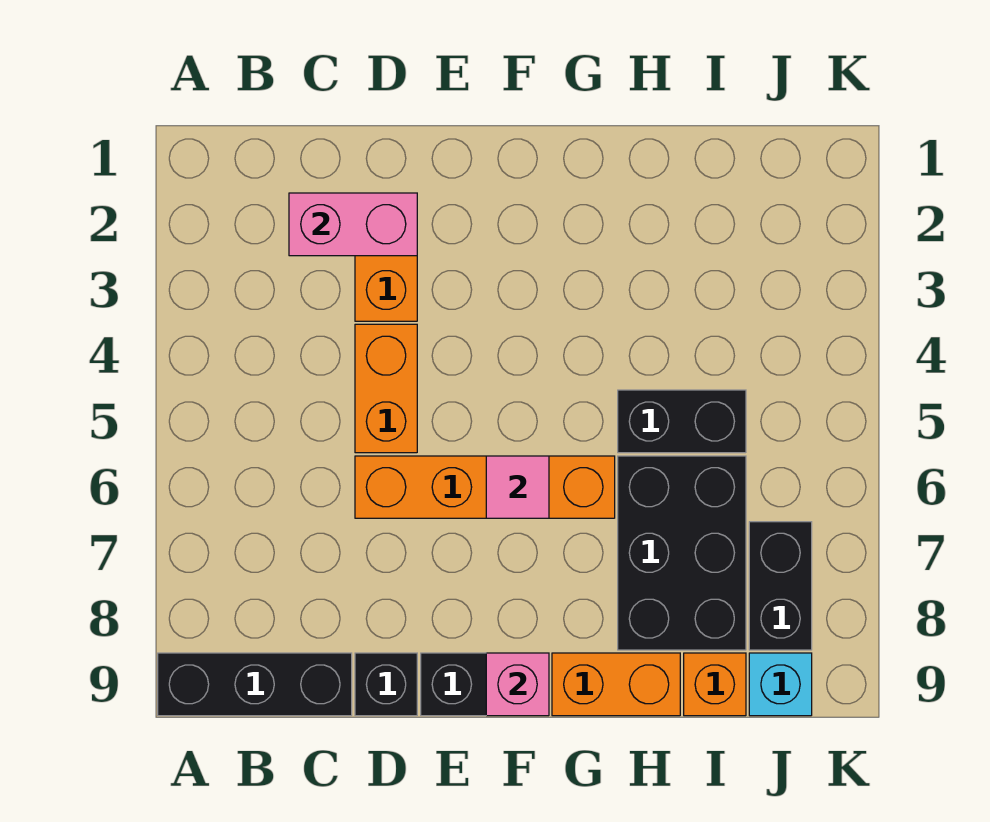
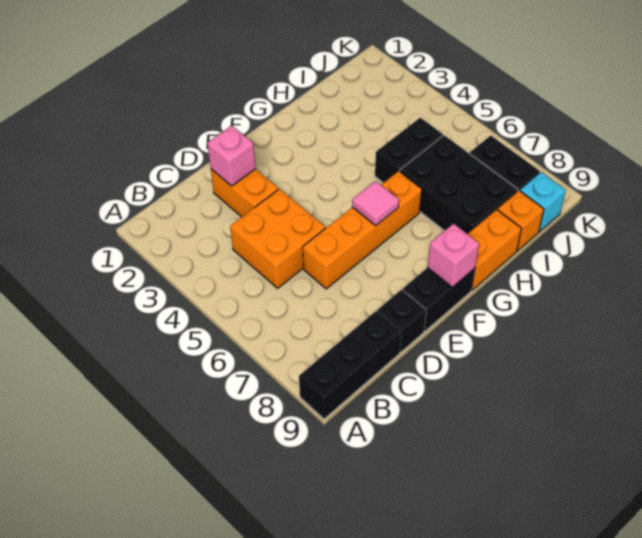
pink brick C2:D2 level 2 -> pink brick D2 level 2
orange brick D4:D5 level 1 -> orange brick C4:D5 level 1

